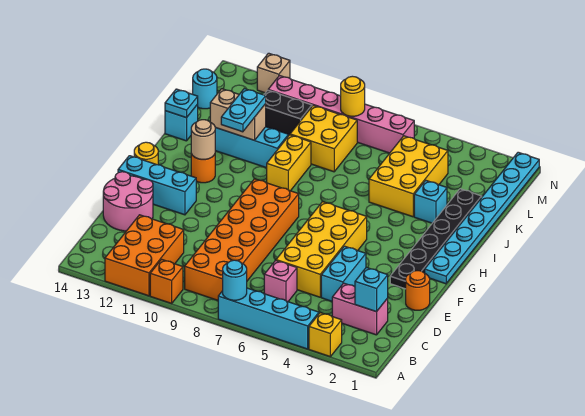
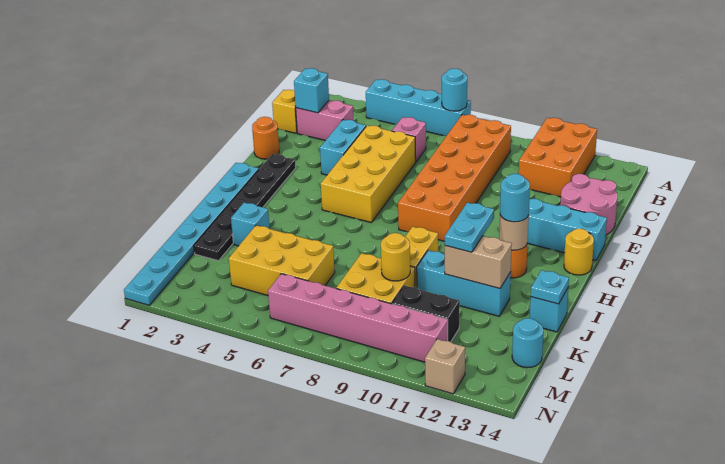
yellow brick A3 level 1 -> yellow brick C1 level 1
orange brick A10 level 1 -> none
none -> cyan round brick H12 level 3
yellow brick J4:L5 level 1 -> yellow brick K4:L6 level 1
yellow round brick M8 level 2 -> yellow round brick K9 level 2

